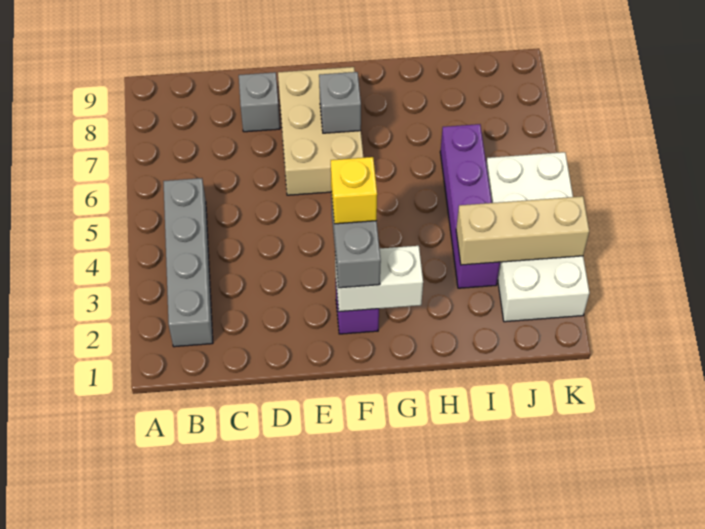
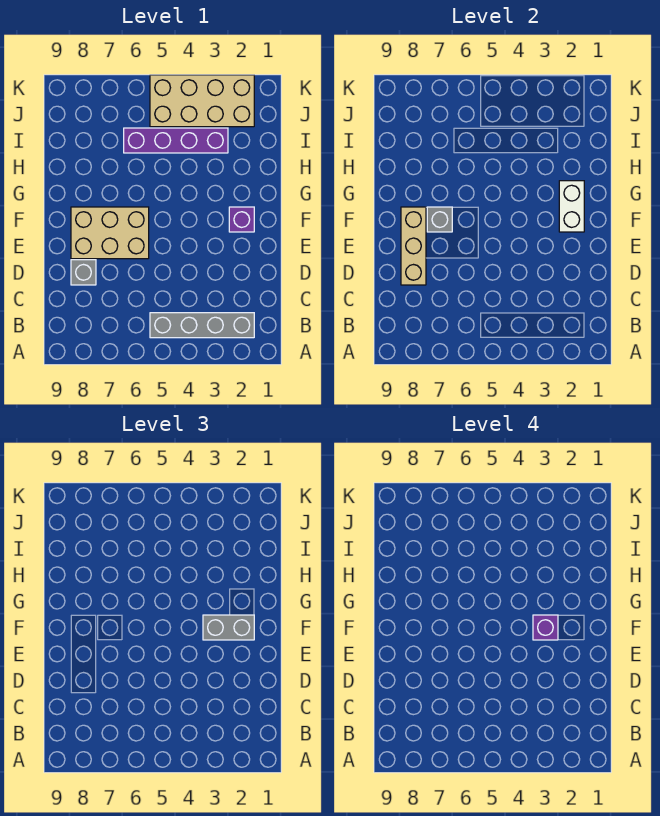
yellow brick F3 level 4 -> purple brick F3 level 4
tan brick I3:K3 level 2 -> tan brick D8:F8 level 2
white brick J2:K5 level 1 -> tan brick J2:K5 level 1

